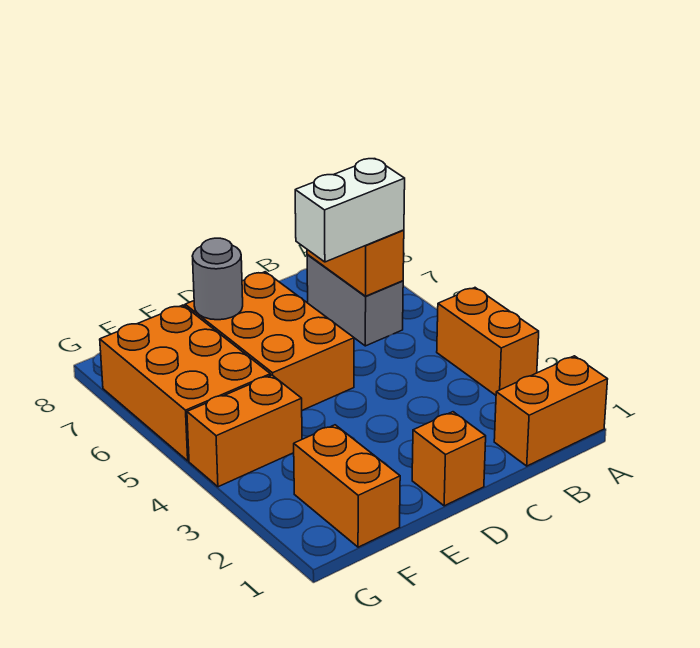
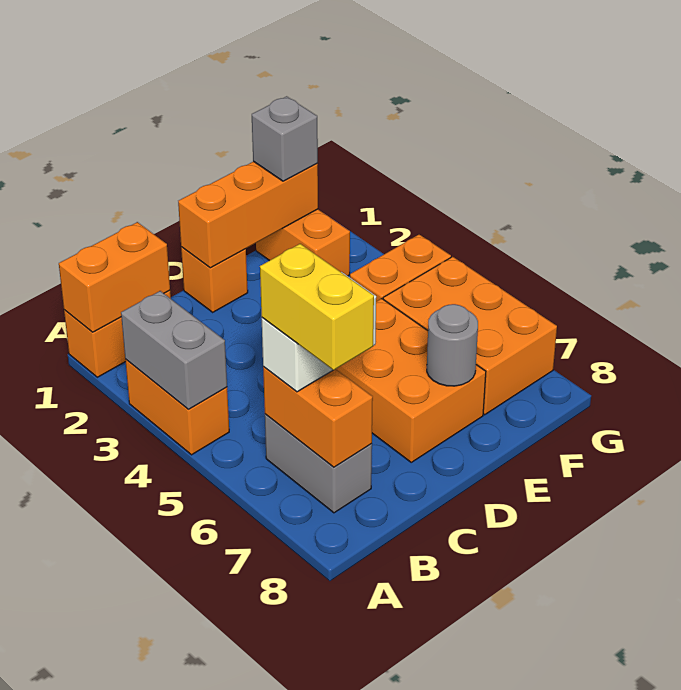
none -> orange brick A1:B1 level 2
none -> grey brick A3:A4 level 2
none -> yellow brick B6:B7 level 4
none -> orange brick D1:F1 level 2
none -> grey brick F1 level 3

